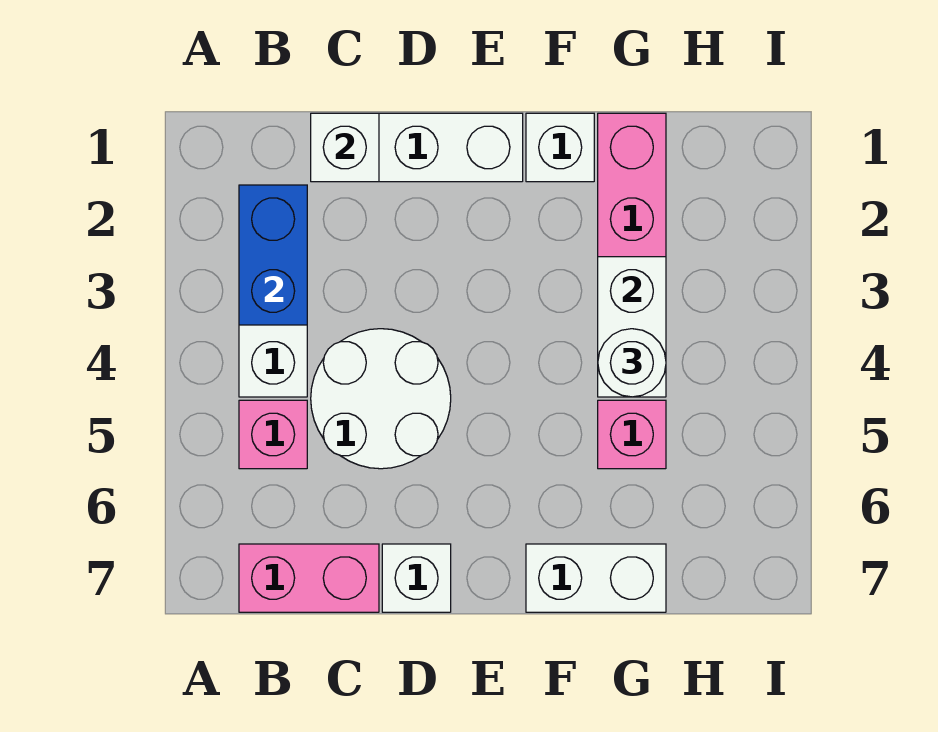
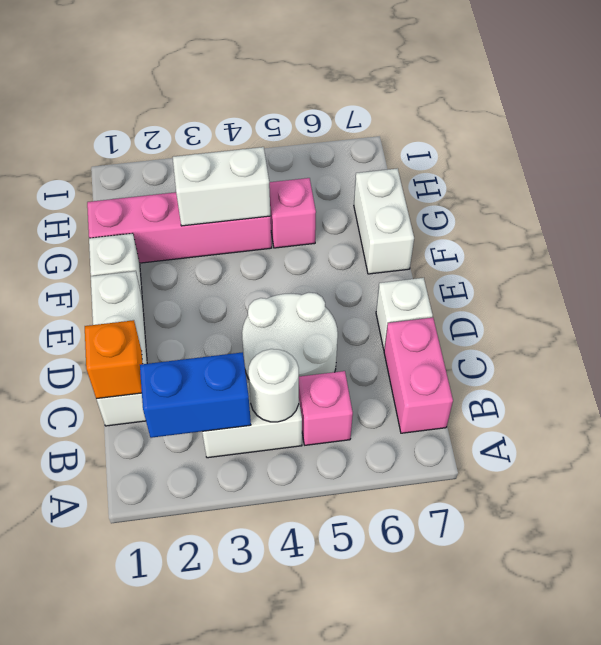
white brick C1 level 2 -> orange brick C1 level 2
white round brick G4 level 3 -> white round brick B4 level 2

